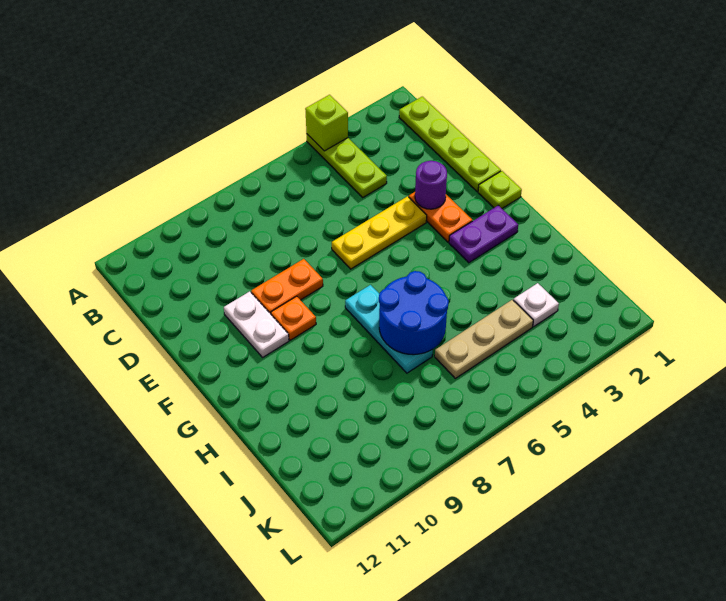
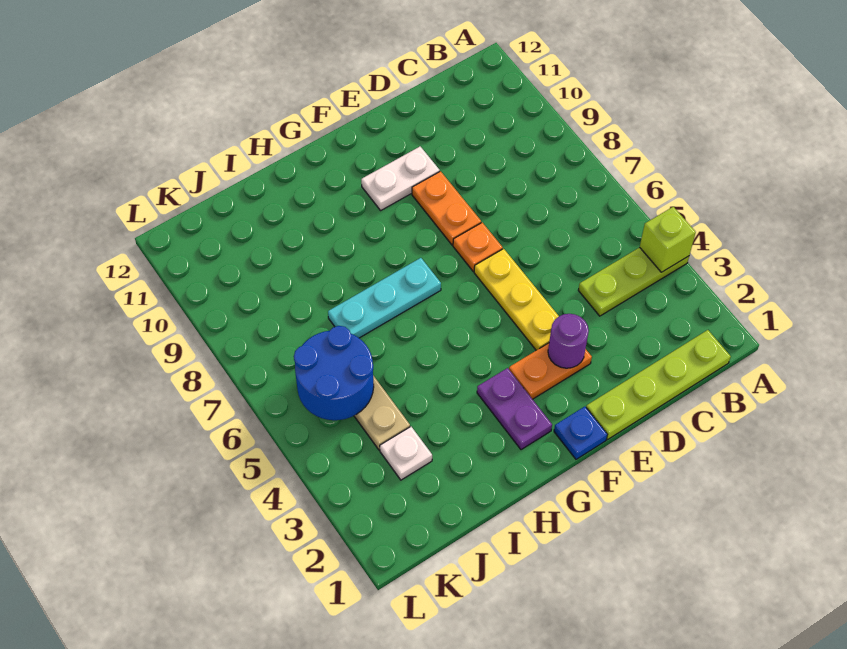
lime plate F1 level 1 -> blue plate F1 level 1
orange plate F9 level 1 -> orange plate E7 level 1
blue round brick H6:I7 level 2 -> blue round brick J5:K6 level 2

